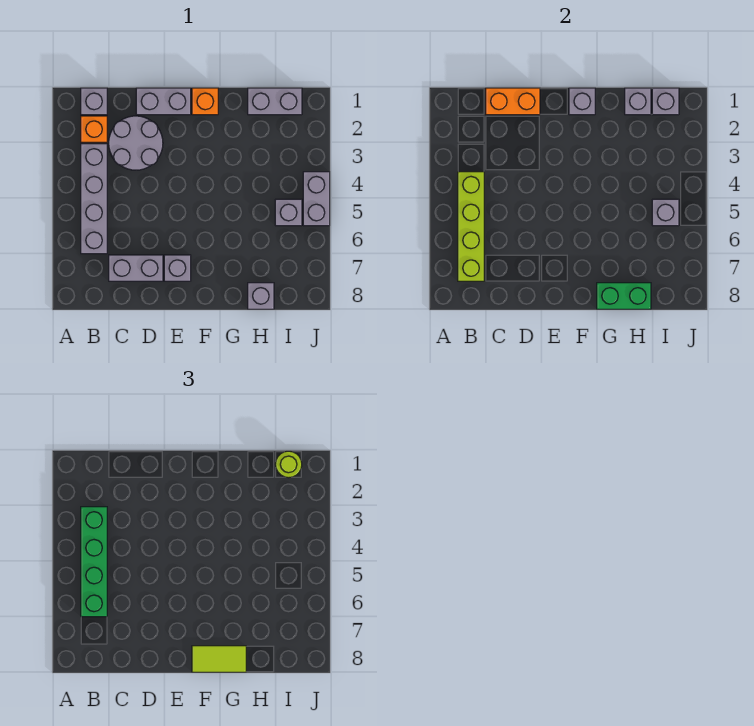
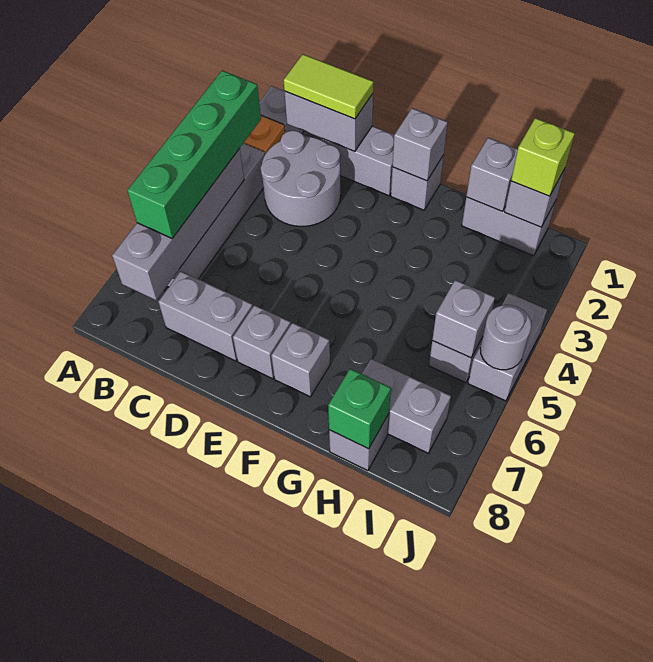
lime brick B4:B7 level 2 -> grey brick B4:B7 level 2
orange brick C1:D1 level 2 -> grey brick C1:D1 level 2
orange brick F1 level 1 -> grey brick F1 level 1
none -> grey brick F7 level 1
lime tile F8:G8 level 3 -> lime tile C1:D1 level 3
green brick G8:H8 level 2 -> green brick H8 level 2
none -> grey brick H7:I7 level 1
lime round brick I1 level 3 -> lime brick I1 level 3
none -> grey round brick J5 level 2

